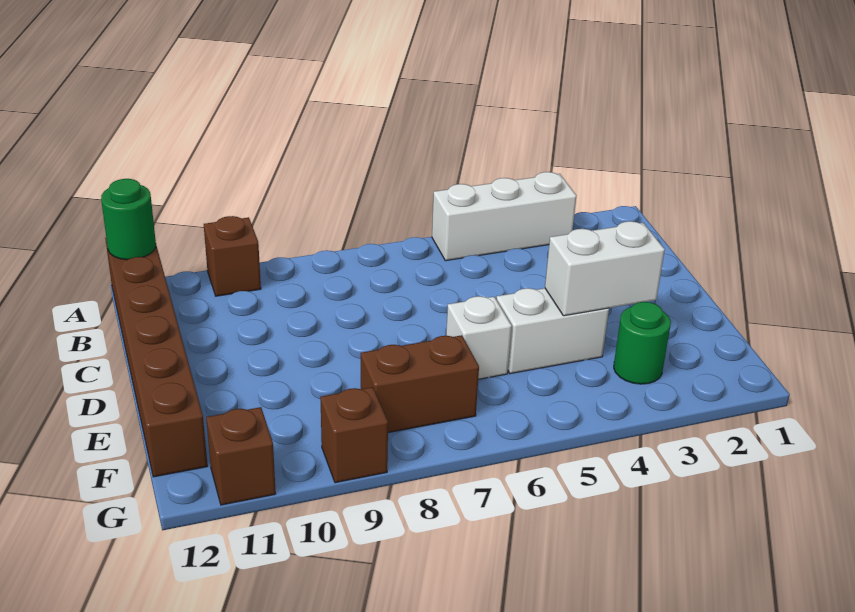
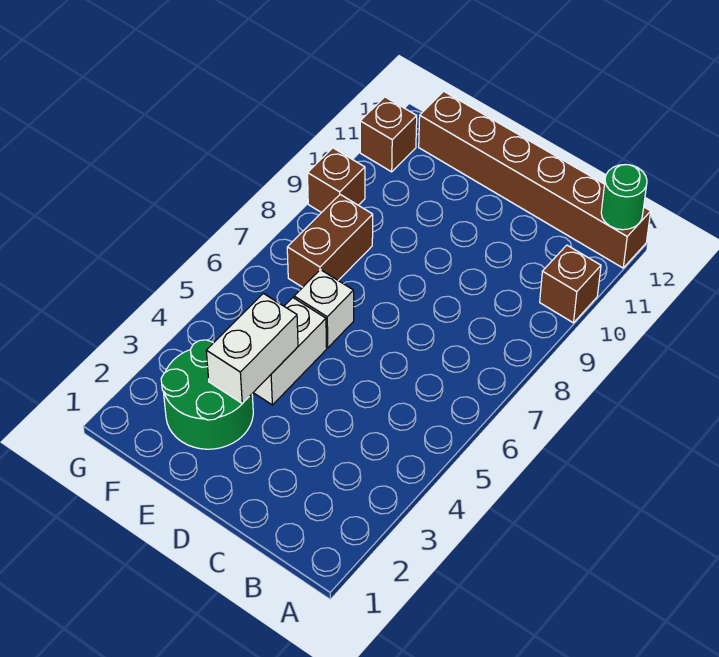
white brick A3:A5 level 1 -> none
green round brick F3 level 1 -> green round brick E2:F3 level 1

